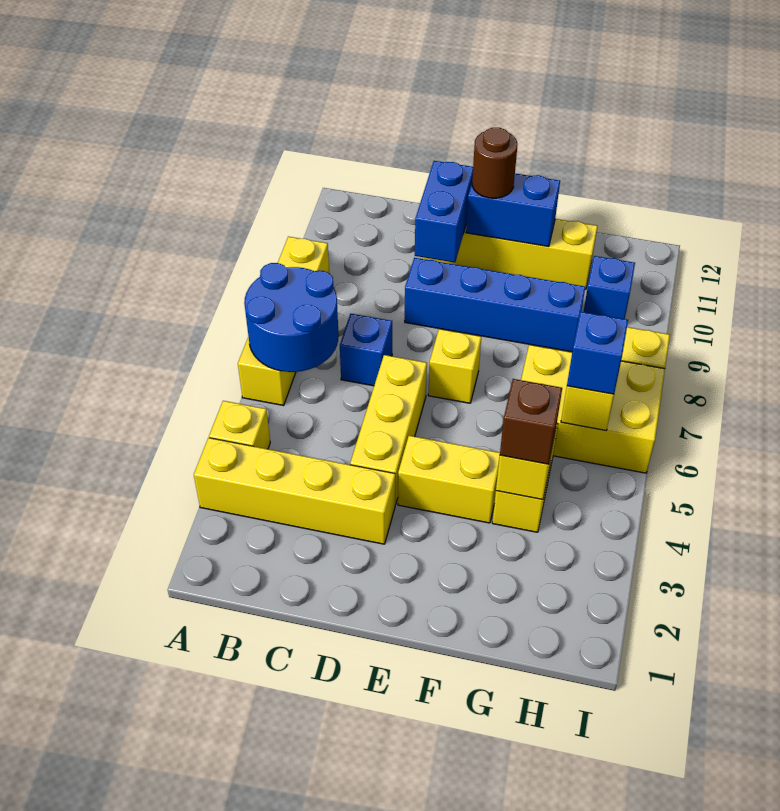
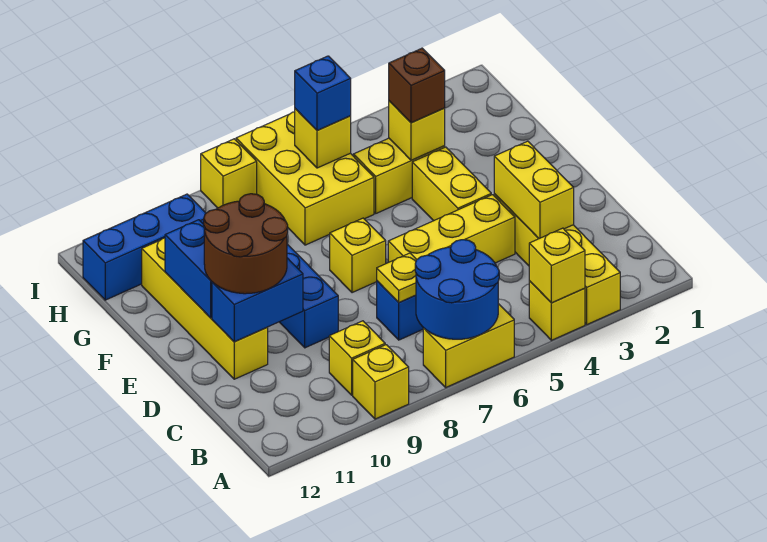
none -> yellow brick A4 level 2
none -> yellow brick B9 level 1
none -> yellow brick C3:D3 level 2
none -> yellow plate C7 level 2
brown round brick E11 level 3 -> brown round brick D10:E11 level 3
blue brick H10 level 1 -> blue brick H10:H12 level 1

